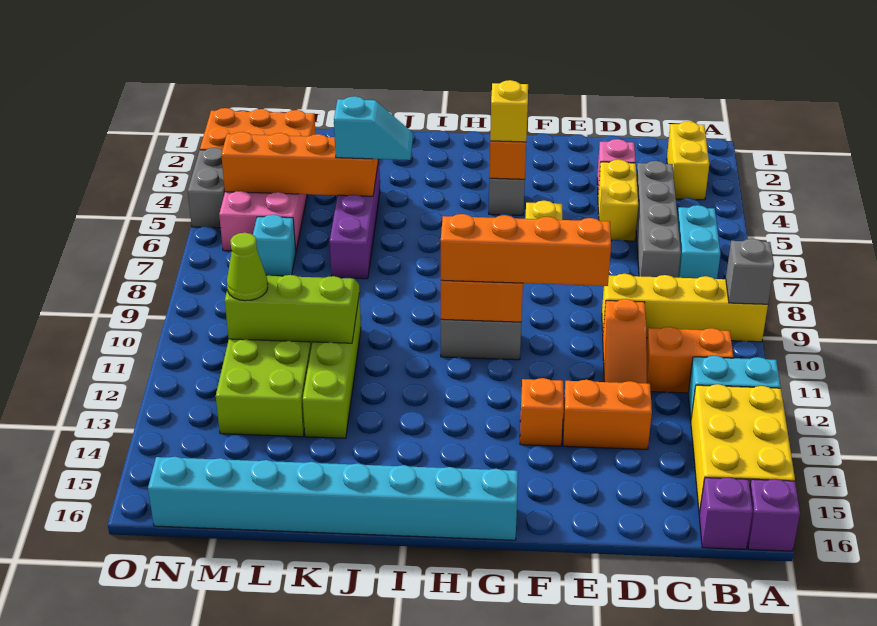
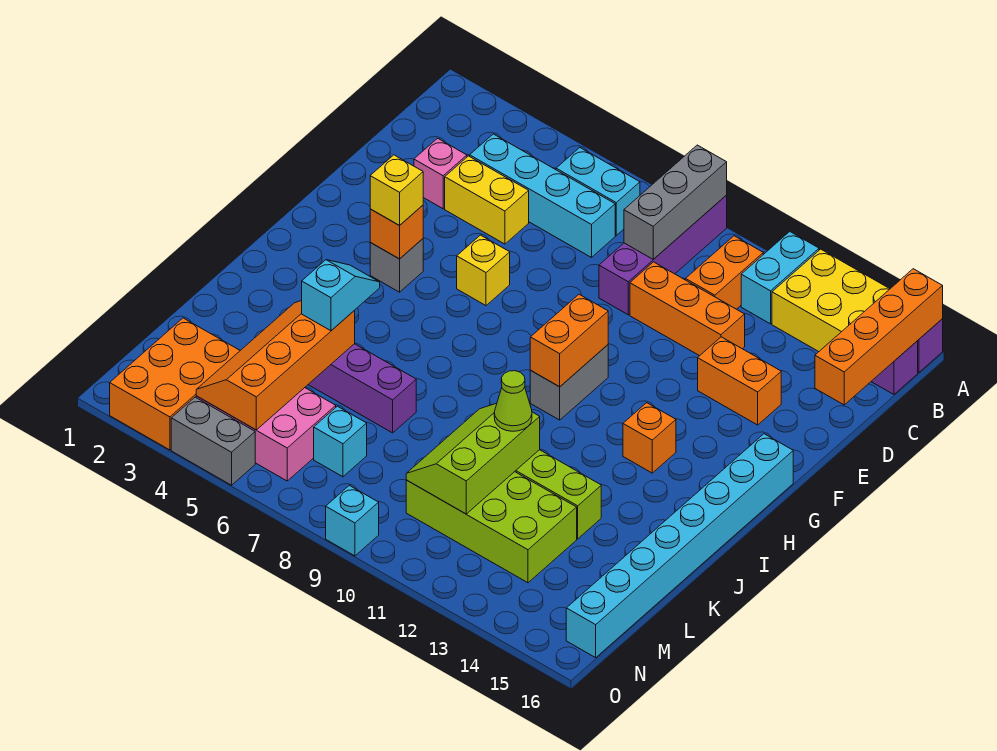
yellow brick A9:D9 level 1 -> purple brick A9:D9 level 1
grey brick A9 level 2 -> grey brick A9:C9 level 2
yellow brick B2:B3 level 1 -> none
grey brick C4:C7 level 1 -> cyan brick C4:C7 level 1
orange slope D10:D12 level 1 top 10 -> orange brick D10:D12 level 1
orange brick D13:E13 level 1 -> orange brick E13:E14 level 1
orange brick E10:H10 level 3 -> orange brick A16:D16 level 2
orange brick F13 level 1 -> orange brick H13 level 1
lime cone M11 level 3 -> lime cone K11 level 3
none -> cyan brick O9 level 1

